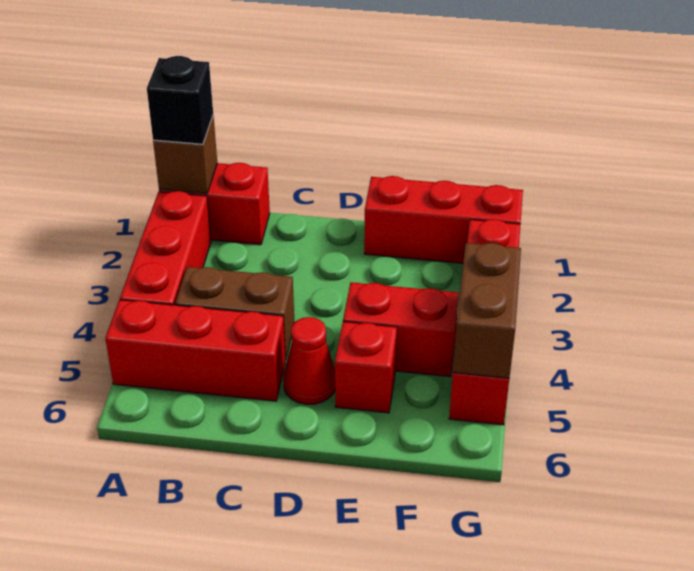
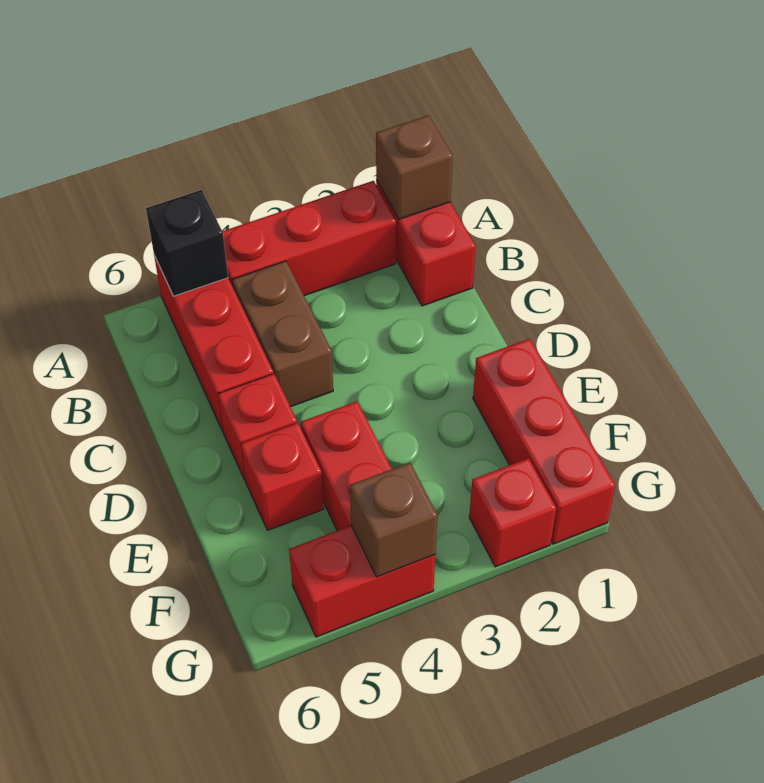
black brick A1 level 3 -> black brick A5 level 2
red cone D5 level 1 -> red brick D5 level 1
brown brick G4:G5 level 2 -> brown brick G4 level 2

